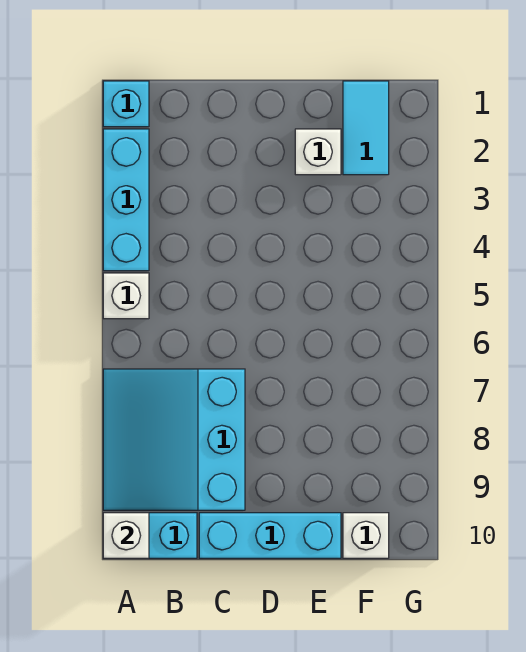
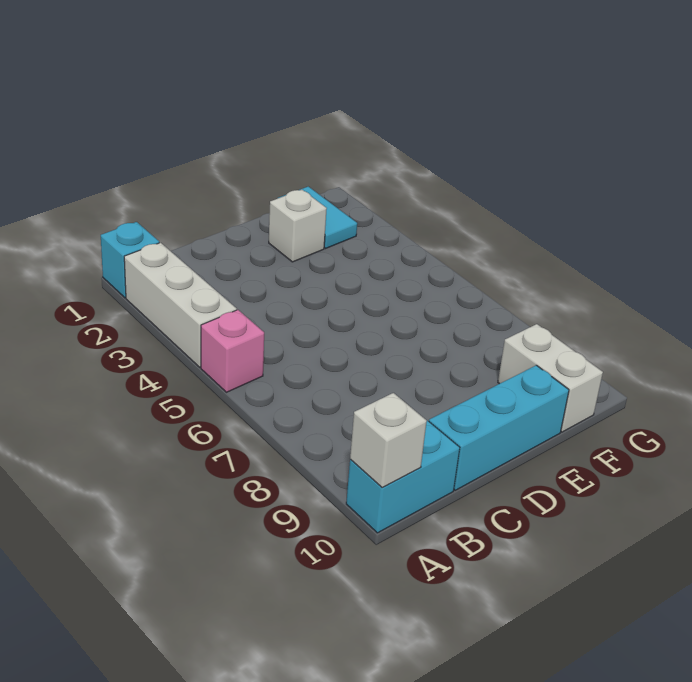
cyan brick A2:A4 level 1 -> white brick A2:A4 level 1
white brick A5 level 1 -> pink brick A5 level 1
cyan slope A7:C9 level 1 top C -> none
white brick F10 level 1 -> white brick F9:F10 level 1

